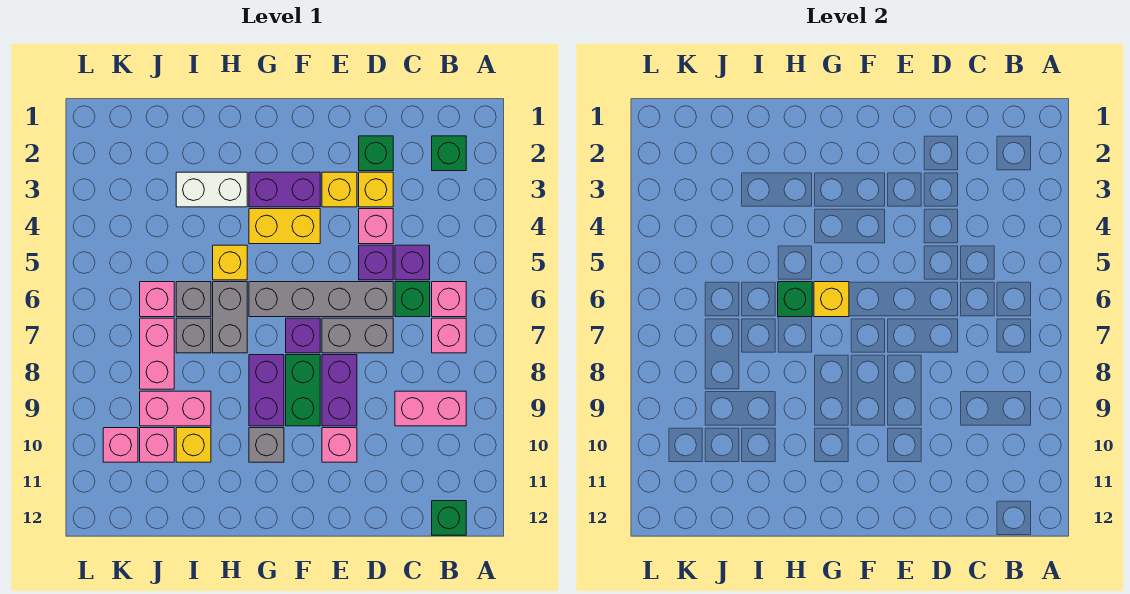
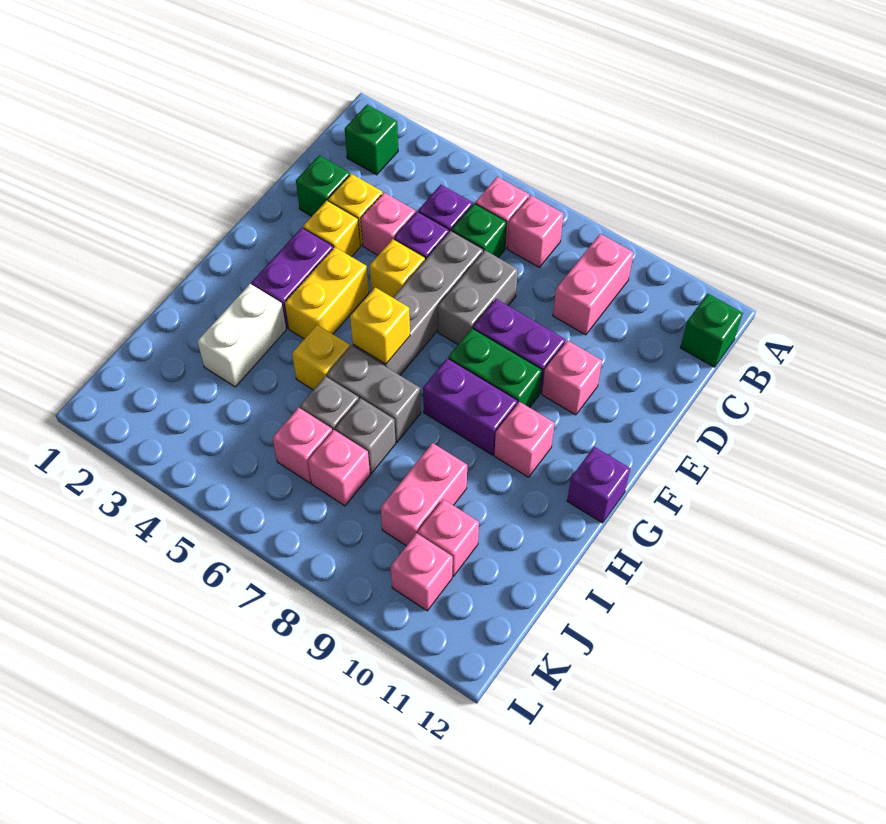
purple brick F7 level 1 -> purple brick G12 level 1
grey brick G10 level 1 -> pink brick G10 level 1
green brick H6 level 2 -> none
yellow brick I10 level 1 -> yellow brick E5 level 1
pink brick J7:J8 level 1 -> pink brick J7 level 1

